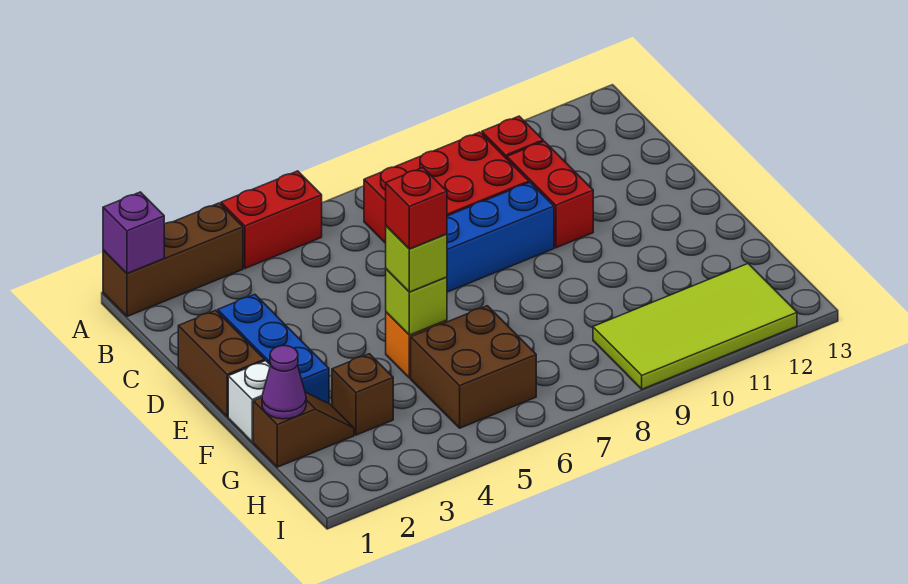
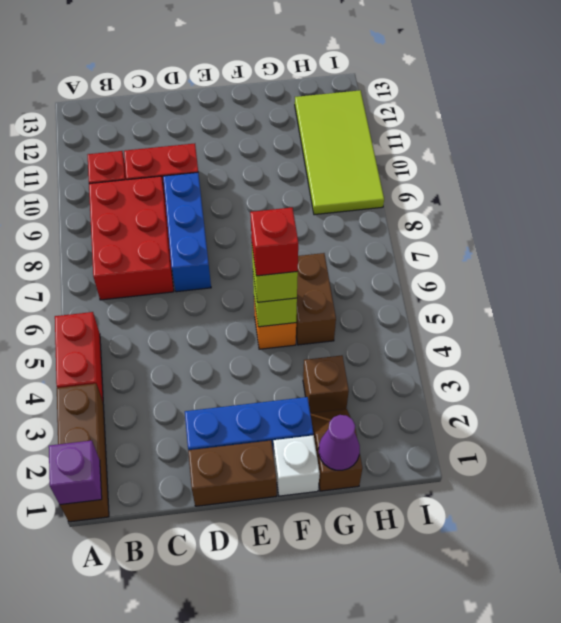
brown brick G5:H6 level 1 -> brown brick G5:G6 level 1

